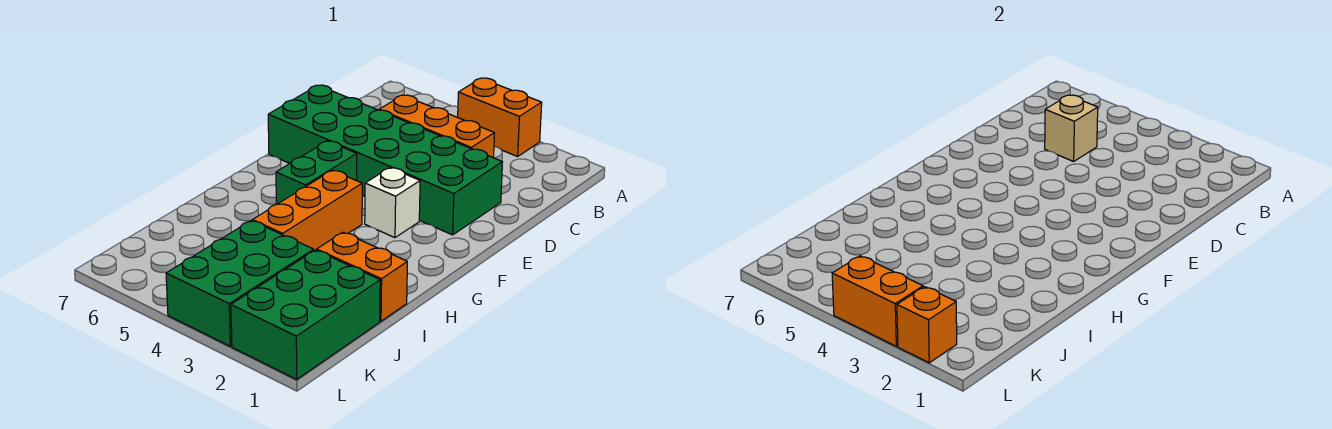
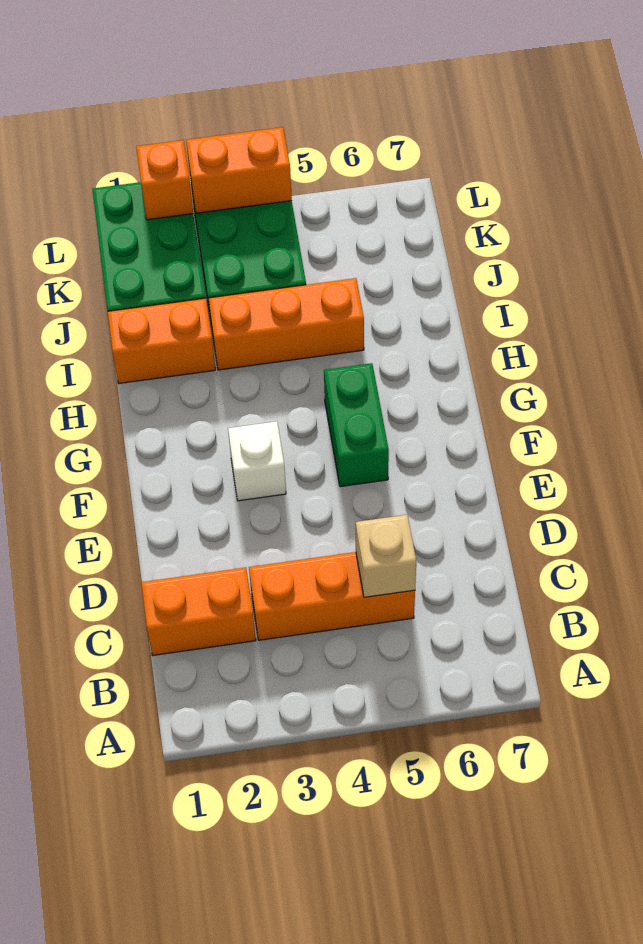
orange brick A3:A4 level 1 -> orange brick C1:C2 level 1
green brick D2:E7 level 1 -> none
orange brick G4:I4 level 1 -> orange brick I3:I5 level 1

